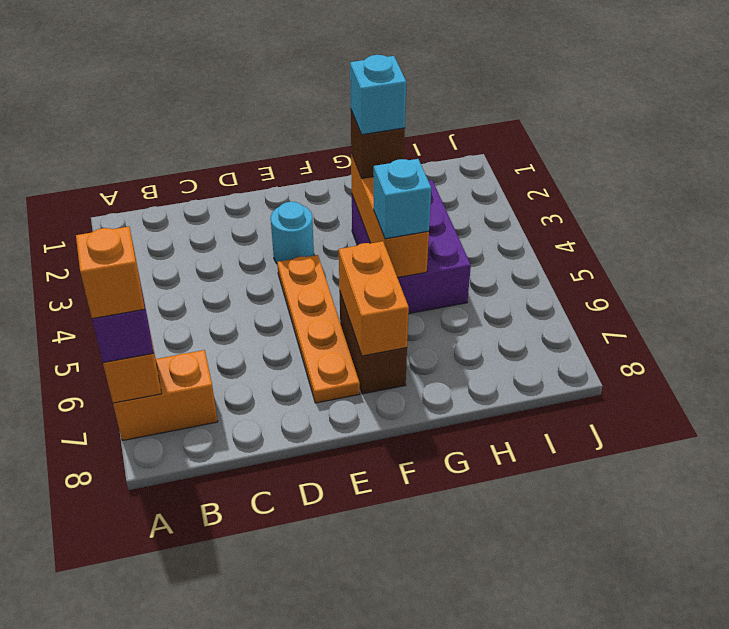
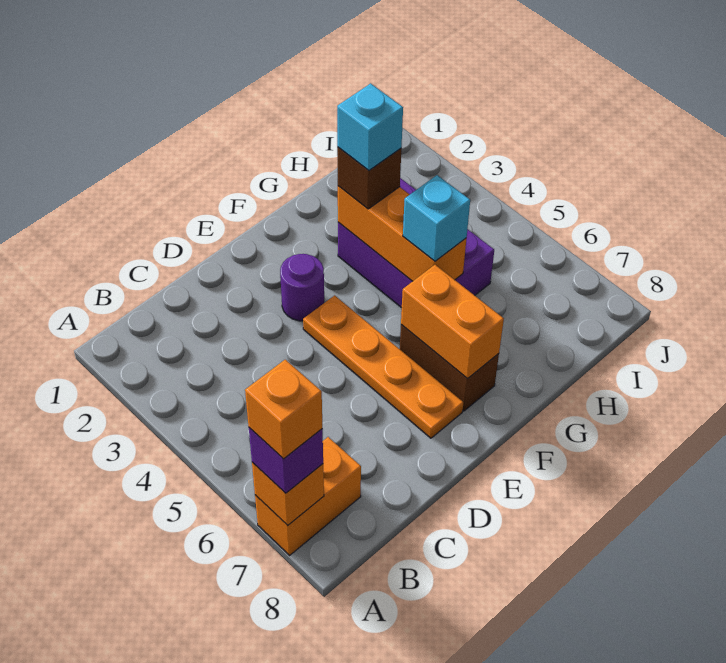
cyan round brick E3 level 1 -> purple round brick E3 level 1

